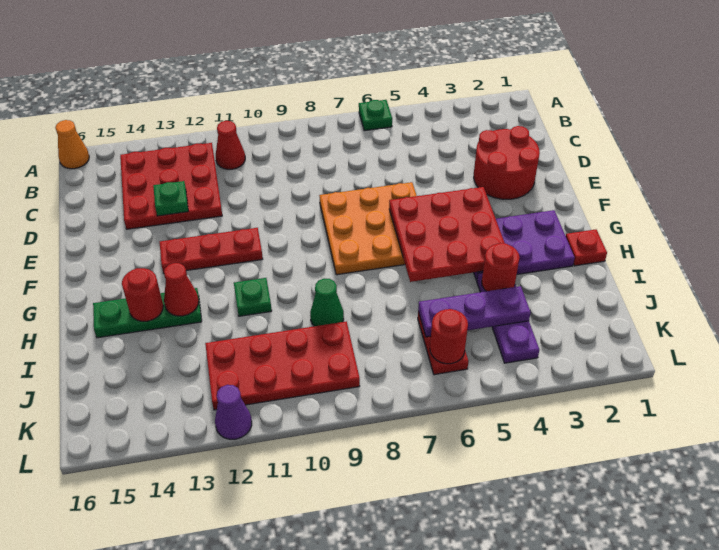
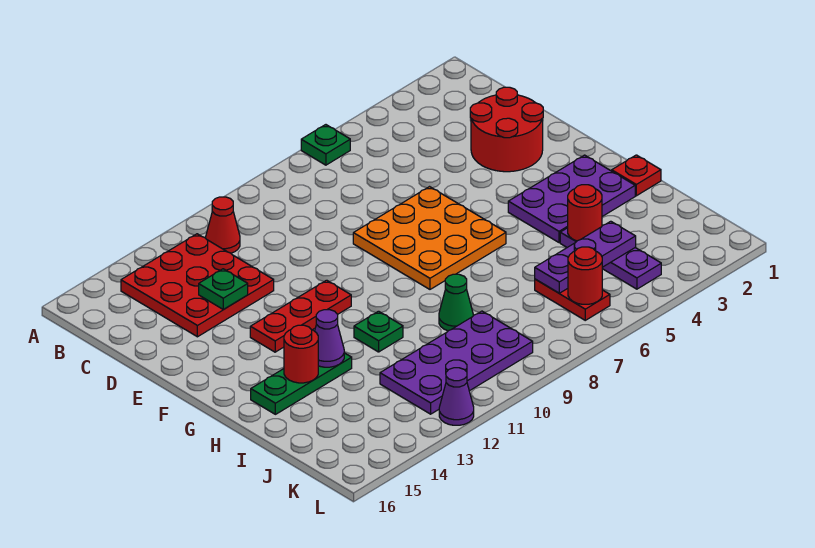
orange cone A16 level 1 -> none
red plate F4:H6 level 2 -> none
red cone H13 level 2 -> purple cone H13 level 2
red plate J9:K12 level 1 -> purple plate J9:K12 level 1

